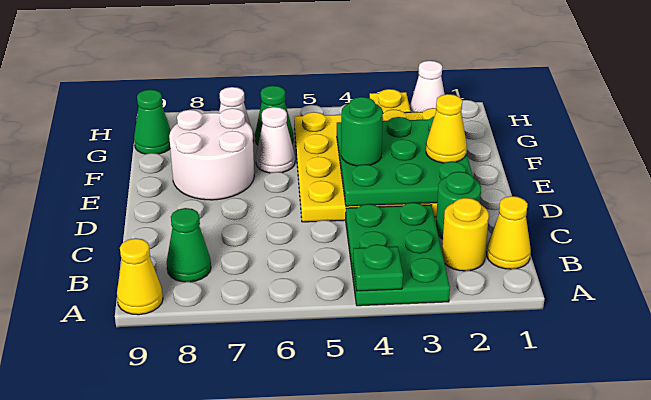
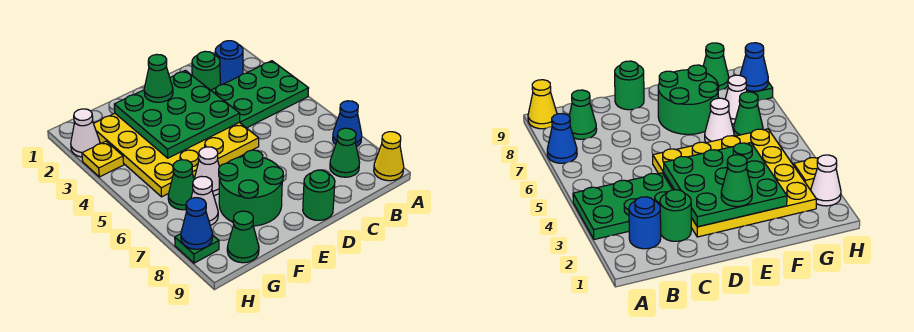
green plate A4 level 2 -> green plate H8 level 1
none -> blue cone A7 level 1
yellow cone B1 level 1 -> none
yellow round brick B2 level 1 -> blue round brick B2 level 1
yellow cone E2 level 3 -> green cone E2 level 3
green round brick E4 level 3 -> green round brick D9 level 1
white round brick E7:F8 level 1 -> green round brick E7:F8 level 1
none -> blue cone H8 level 2

